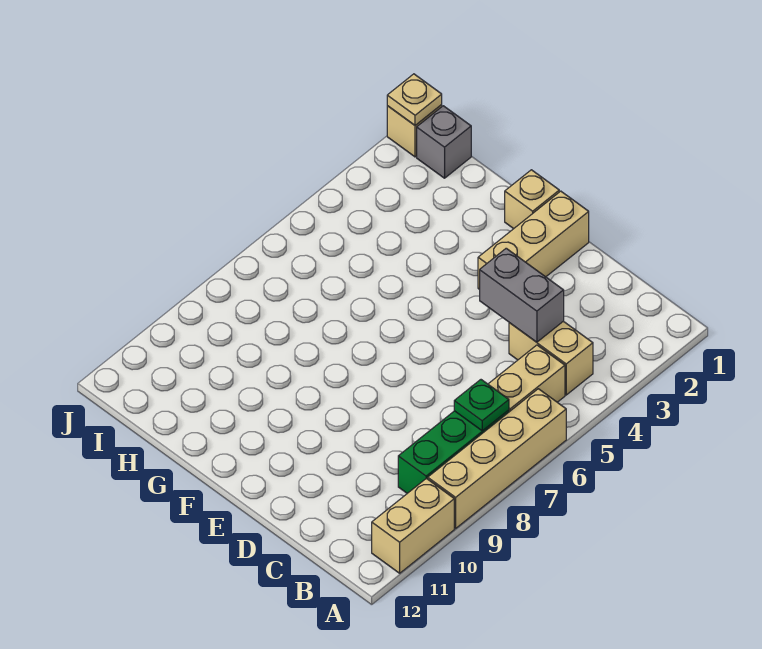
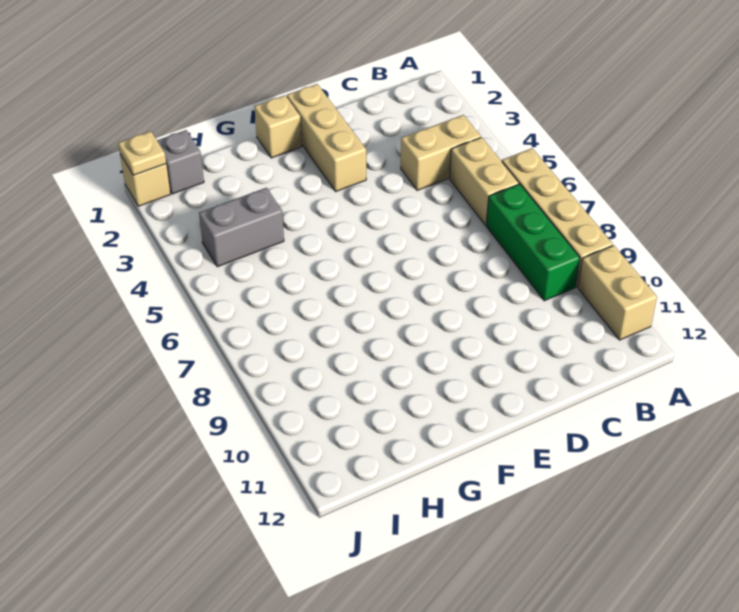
green plate B7 level 2 -> none
grey brick C4:D4 level 2 -> grey brick H4:I4 level 1

